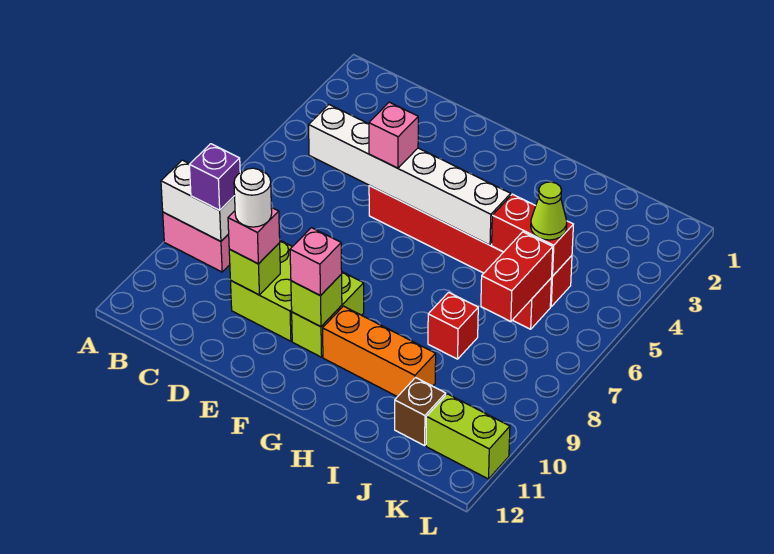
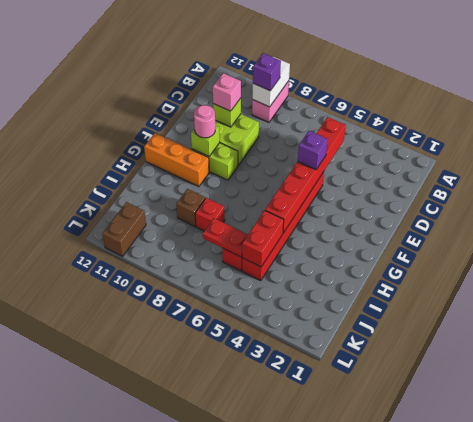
white brick C5:H5 level 2 -> red brick C5:H5 level 2
white round brick D10 level 4 -> none
pink brick E5 level 3 -> purple brick E5 level 3
pink brick F10 level 3 -> pink round brick F10 level 3
orange brick G10:I10 level 1 -> orange brick G10:G12 level 1
lime cone J5 level 3 -> none
red brick J6:J7 level 2 -> red plate J6:J7 level 2
brown brick J11 level 1 -> brown brick I9 level 1
lime brick K11:L11 level 1 -> brown brick K11:L11 level 1

